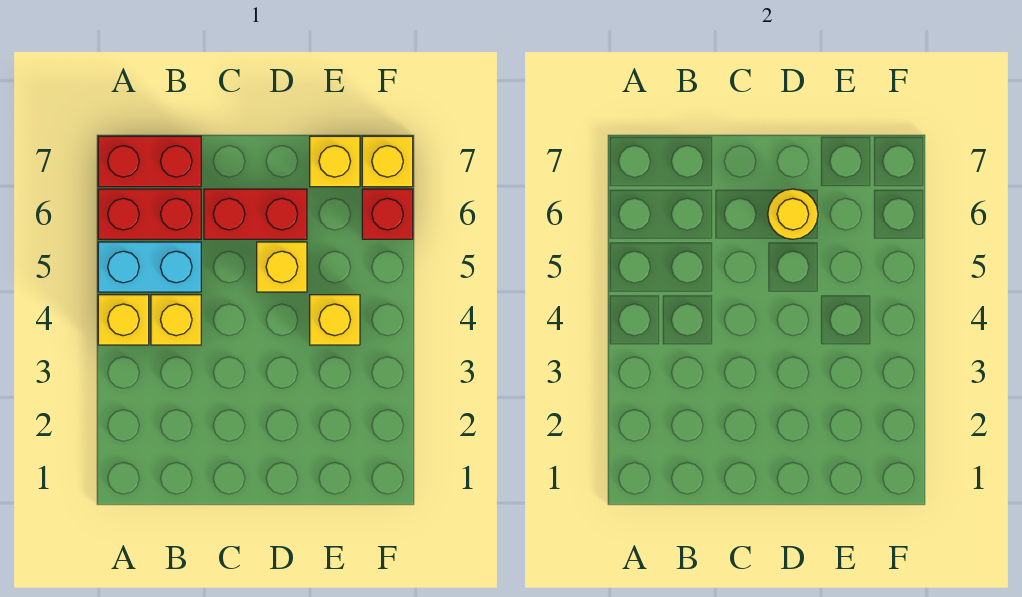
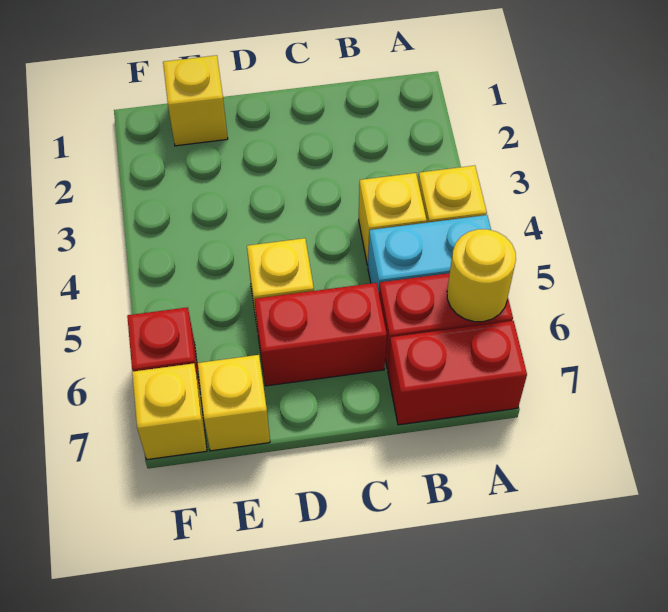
yellow round brick D6 level 2 -> yellow round brick A6 level 2
yellow brick E4 level 1 -> yellow brick E1 level 1

